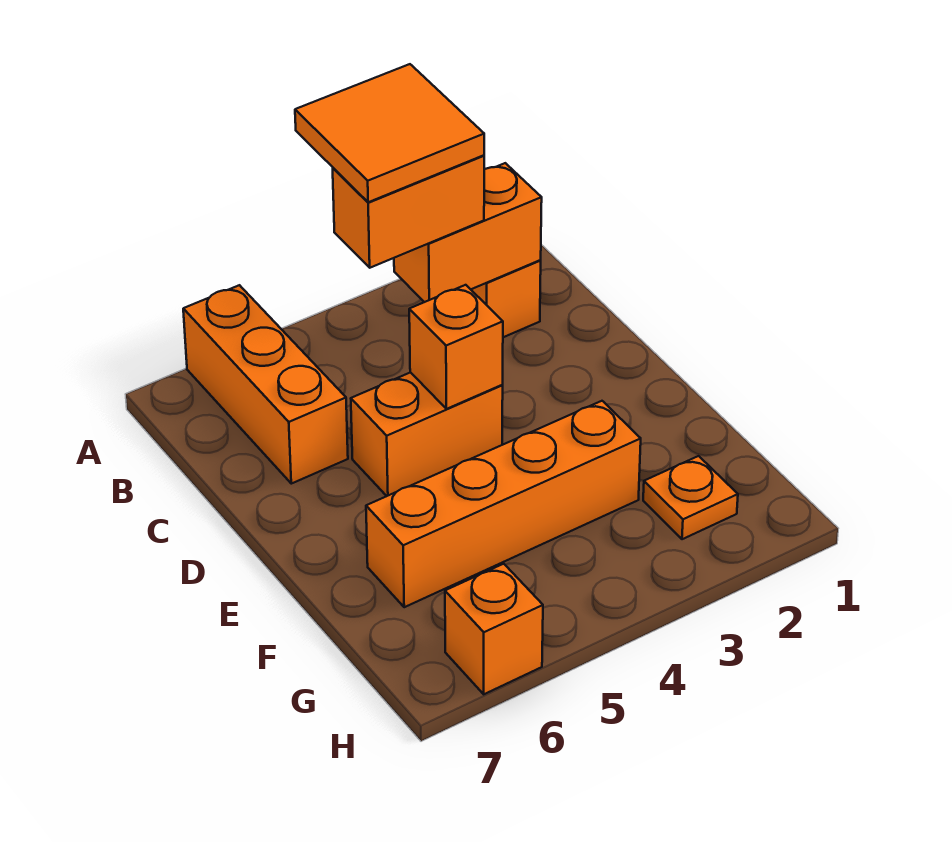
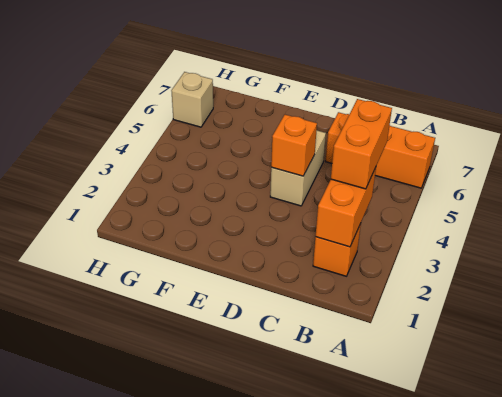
orange tile A3:B4 level 4 -> none
orange brick D4:D5 level 1 -> tan brick D4:D5 level 1
orange brick F3:F6 level 1 -> none
orange plate G2 level 1 -> none
orange brick H6 level 1 -> tan brick H6 level 1

